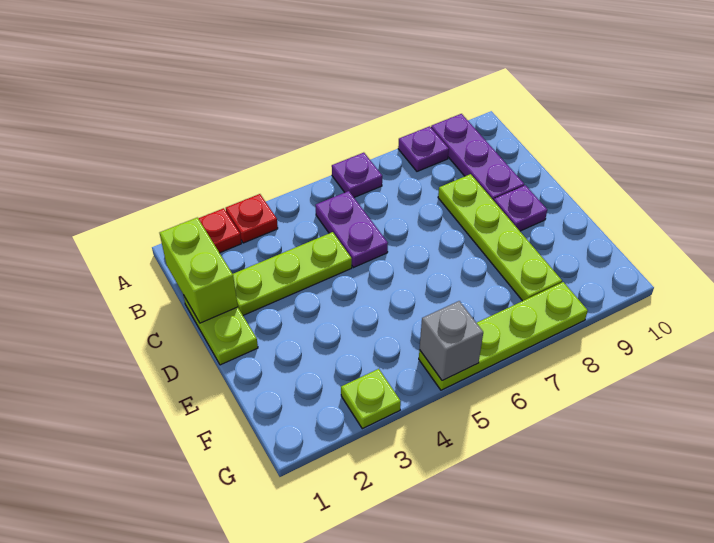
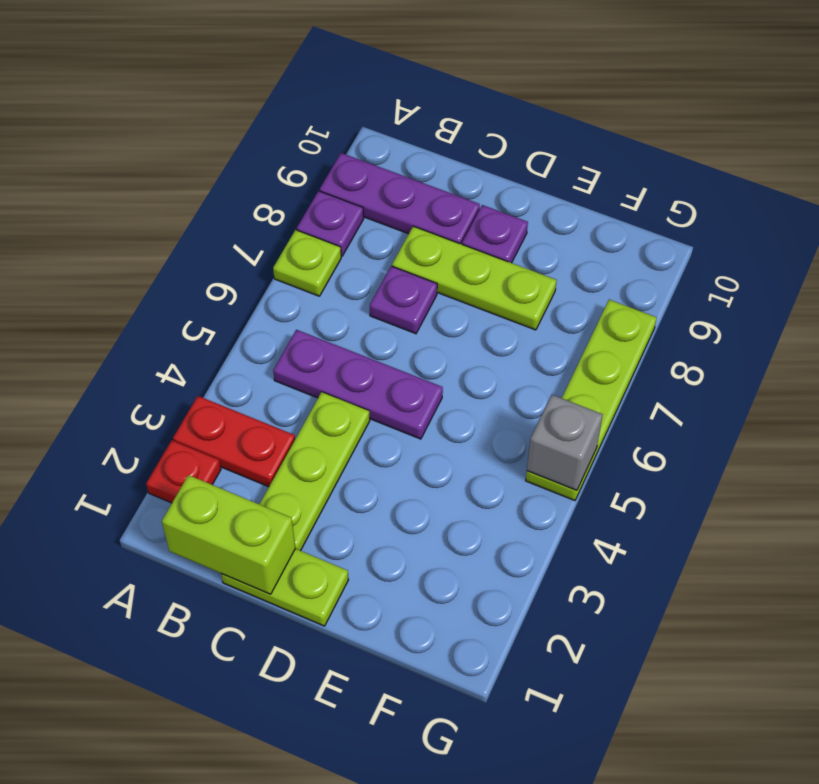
red plate A3 level 1 -> red plate A3:B3 level 1
purple plate A6 level 1 -> purple plate C7 level 1
purple plate B5:C5 level 1 -> purple plate B5:D5 level 1
lime plate C8:F8 level 1 -> lime plate C8:E8 level 1
lime plate G3 level 1 -> lime plate A7 level 1

